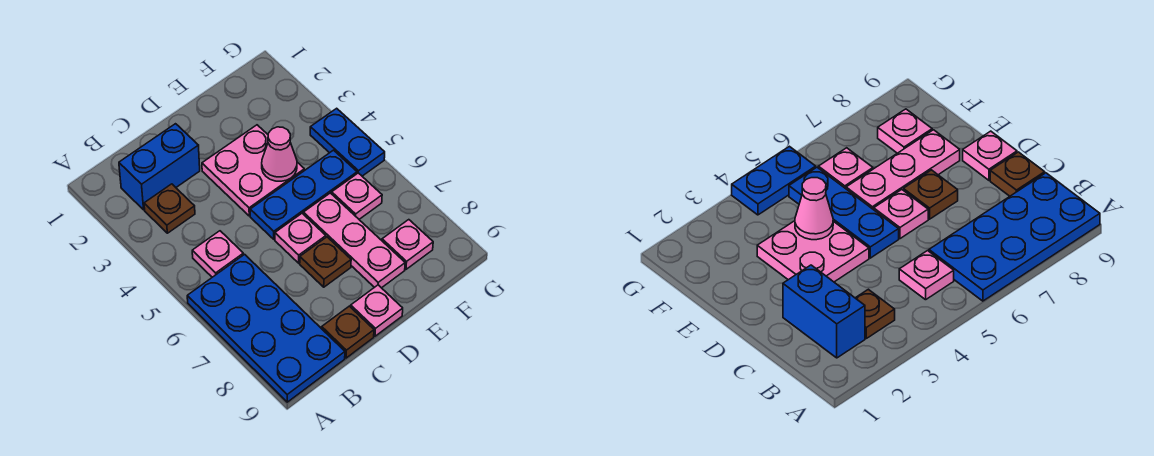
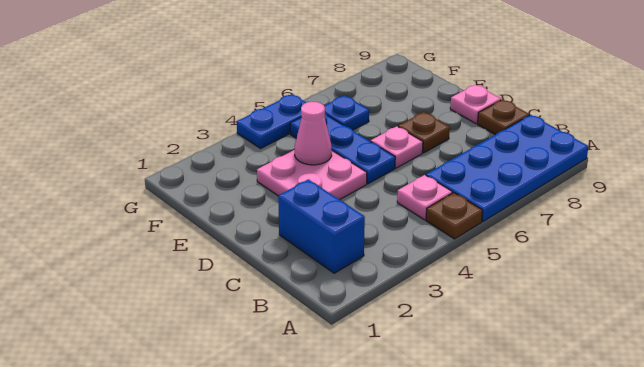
brown plate B3 level 1 -> brown plate A5 level 1
pink plate E6:E8 level 1 -> none
pink plate F6 level 1 -> blue plate F6 level 1
pink plate F8 level 1 -> none

